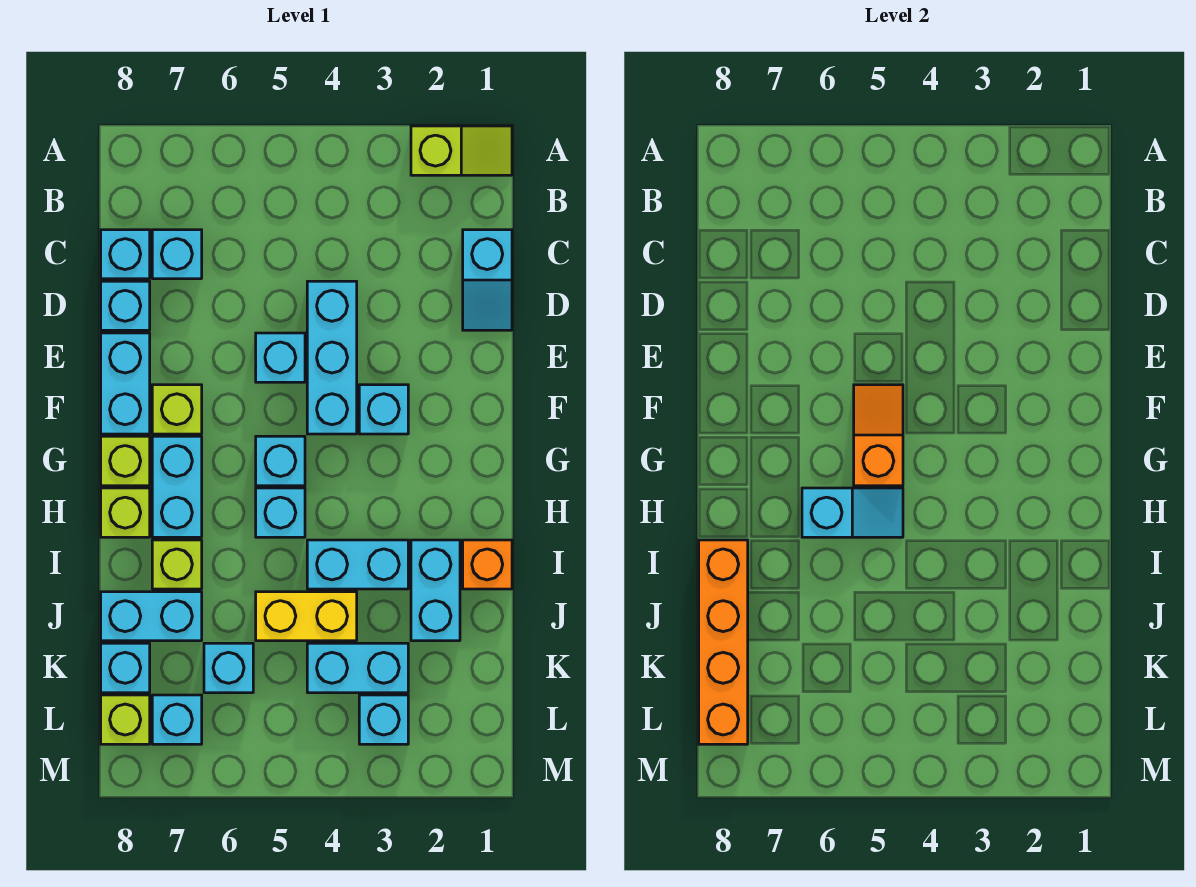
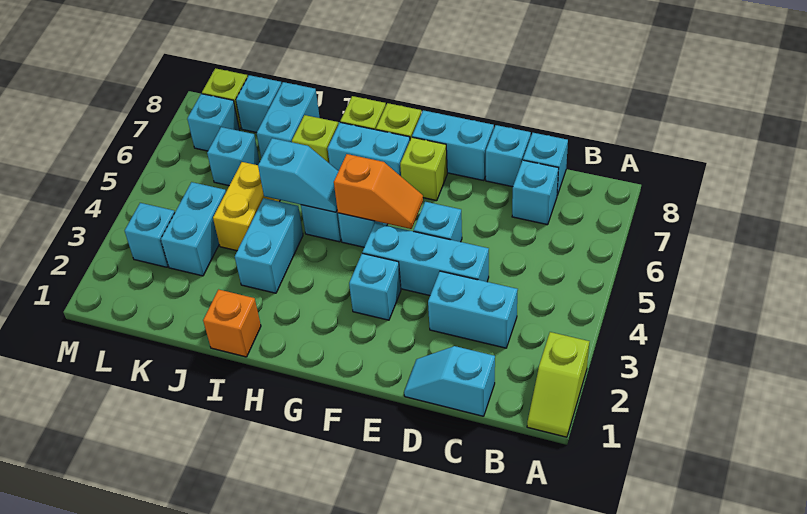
cyan slope H5:H6 level 2 top 6 -> cyan slope H5:I5 level 2 top I
cyan brick I2:J2 level 1 -> cyan brick C3:D3 level 1
orange brick I8:L8 level 2 -> none

